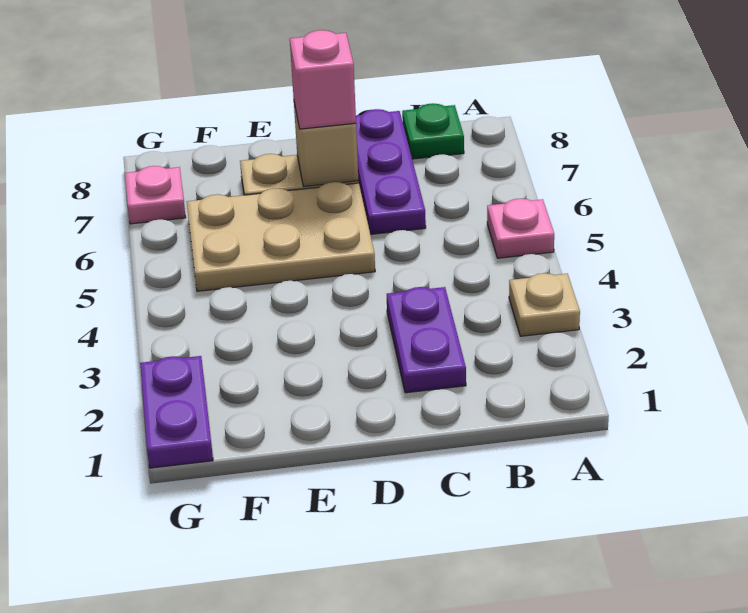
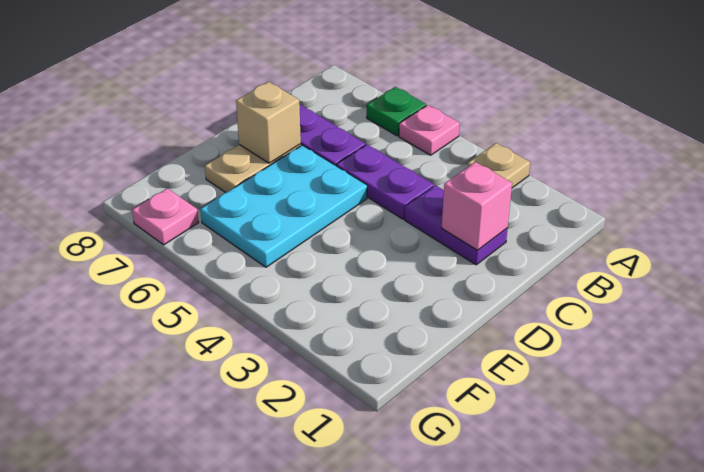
green plate B8 level 1 -> green plate A6 level 1
tan plate D5:F6 level 1 -> cyan plate D5:F6 level 1
pink brick D7 level 3 -> pink brick C2 level 2
purple plate G1:G2 level 1 -> purple plate C4:C5 level 1

